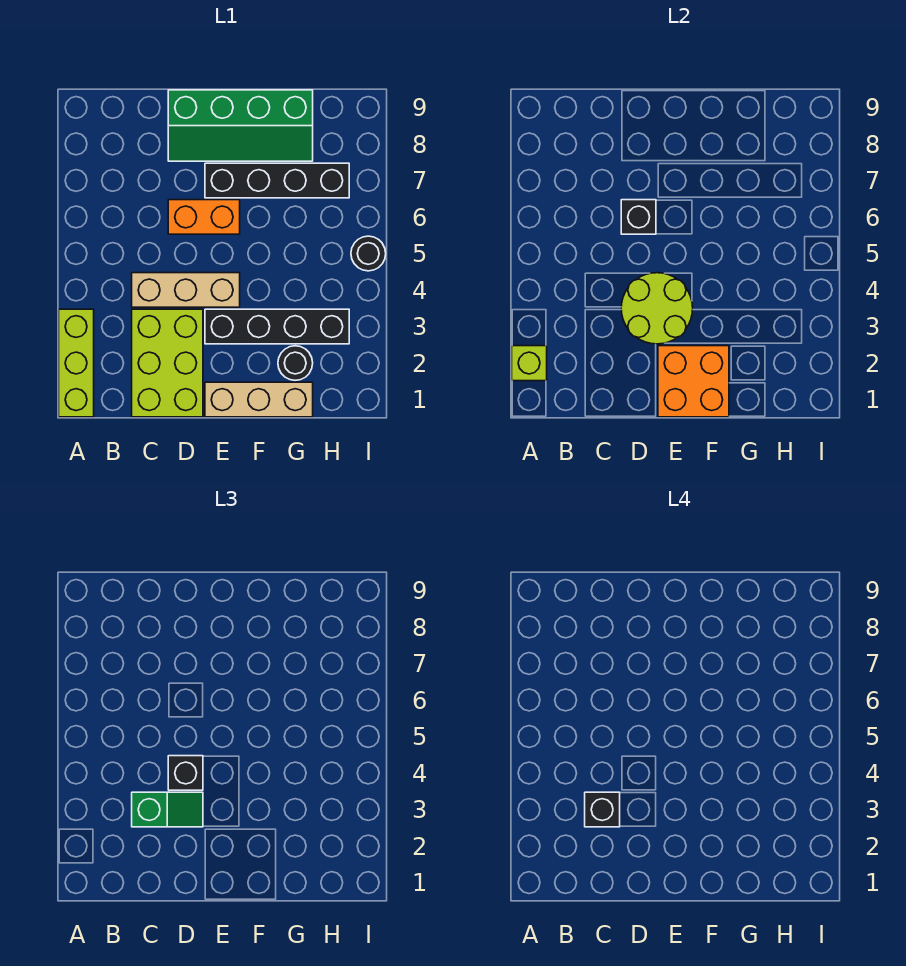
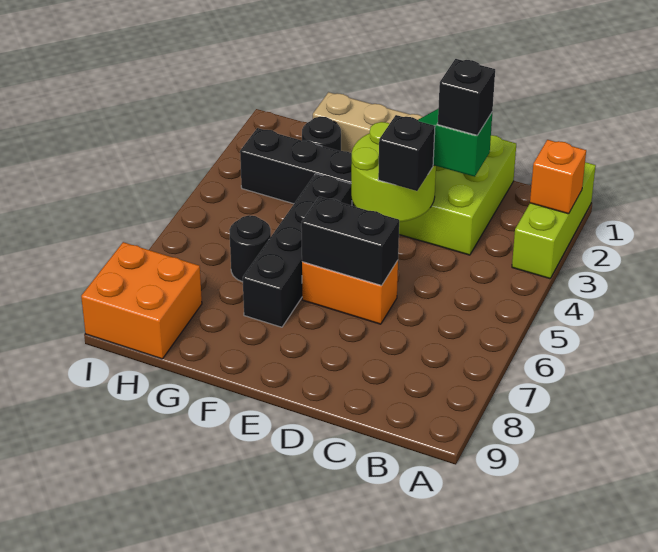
lime brick A2 level 2 -> orange brick A2 level 2
tan brick C4:E4 level 1 -> none
black brick D6 level 2 -> black brick D6:E6 level 2
green slope D8:G9 level 1 top 9 -> none
orange brick E1:F2 level 2 -> orange brick H8:I9 level 1
black brick E7:H7 level 1 -> black brick F4:F7 level 1
black round brick I5 level 1 -> black round brick G6 level 1

